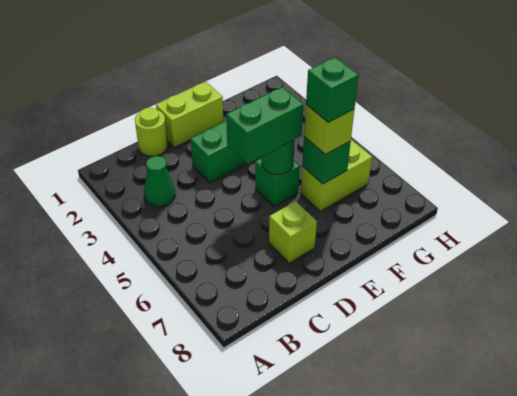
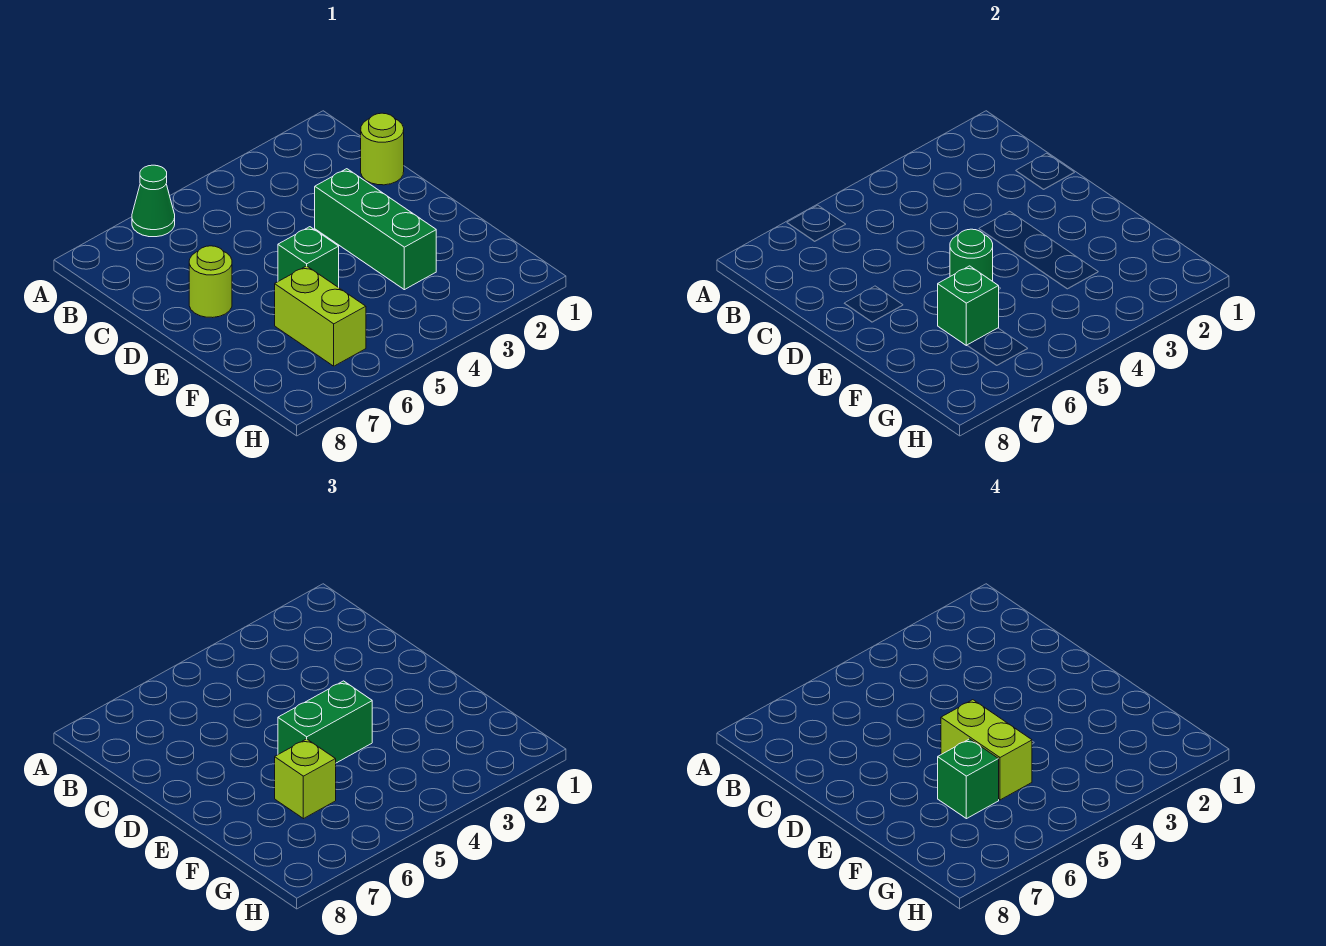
green cone B3 level 1 -> green cone A6 level 1
lime brick D1:E1 level 1 -> lime brick E5:F5 level 4
green brick D5:E5 level 3 -> green brick E4:E5 level 3
lime brick D7 level 1 -> lime round brick D7 level 1

